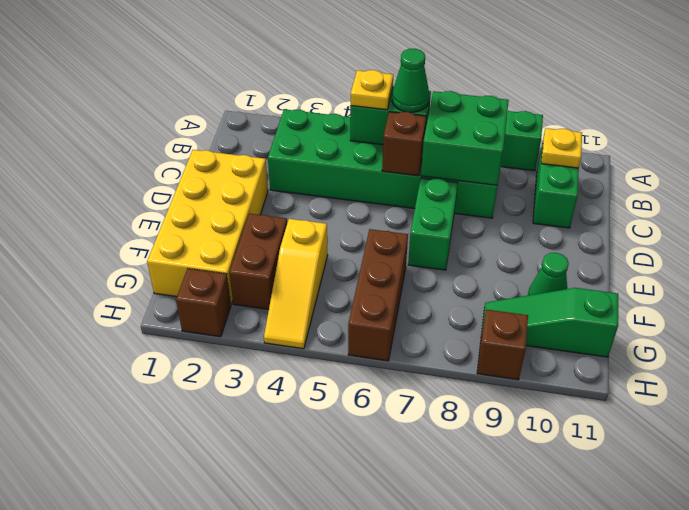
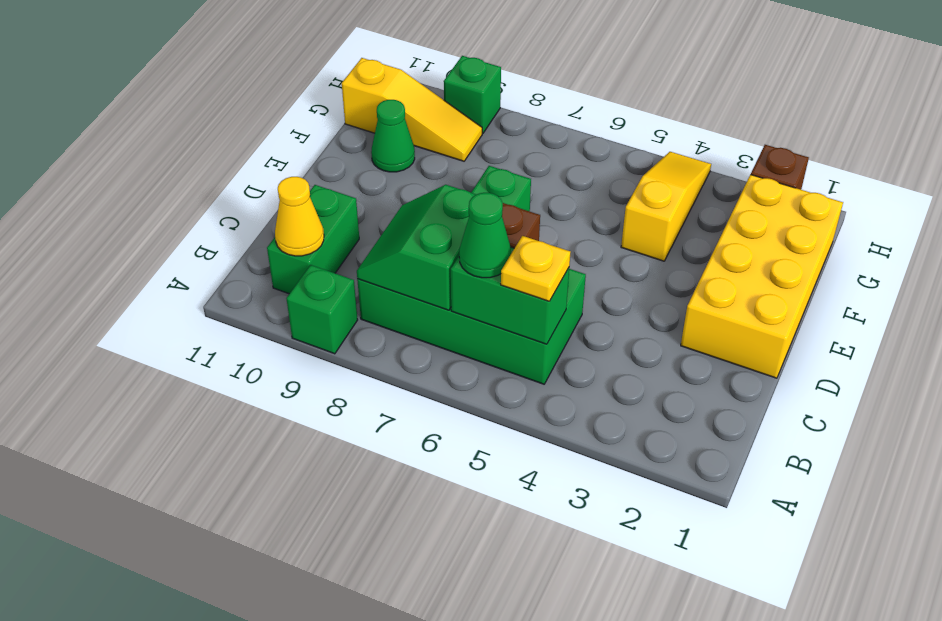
green brick B3:C8 level 1 -> green brick B5:C8 level 1
green brick B7:C8 level 2 -> green slope B7:C8 level 2 top 7
yellow plate B10 level 2 -> yellow cone B10 level 2
brown brick F3:G3 level 1 -> none
brown brick F6:H6 level 1 -> none
green slope G9:G11 level 1 top 11 -> yellow slope G9:G11 level 1 top 11
brown brick H9 level 1 -> green brick H9 level 1

